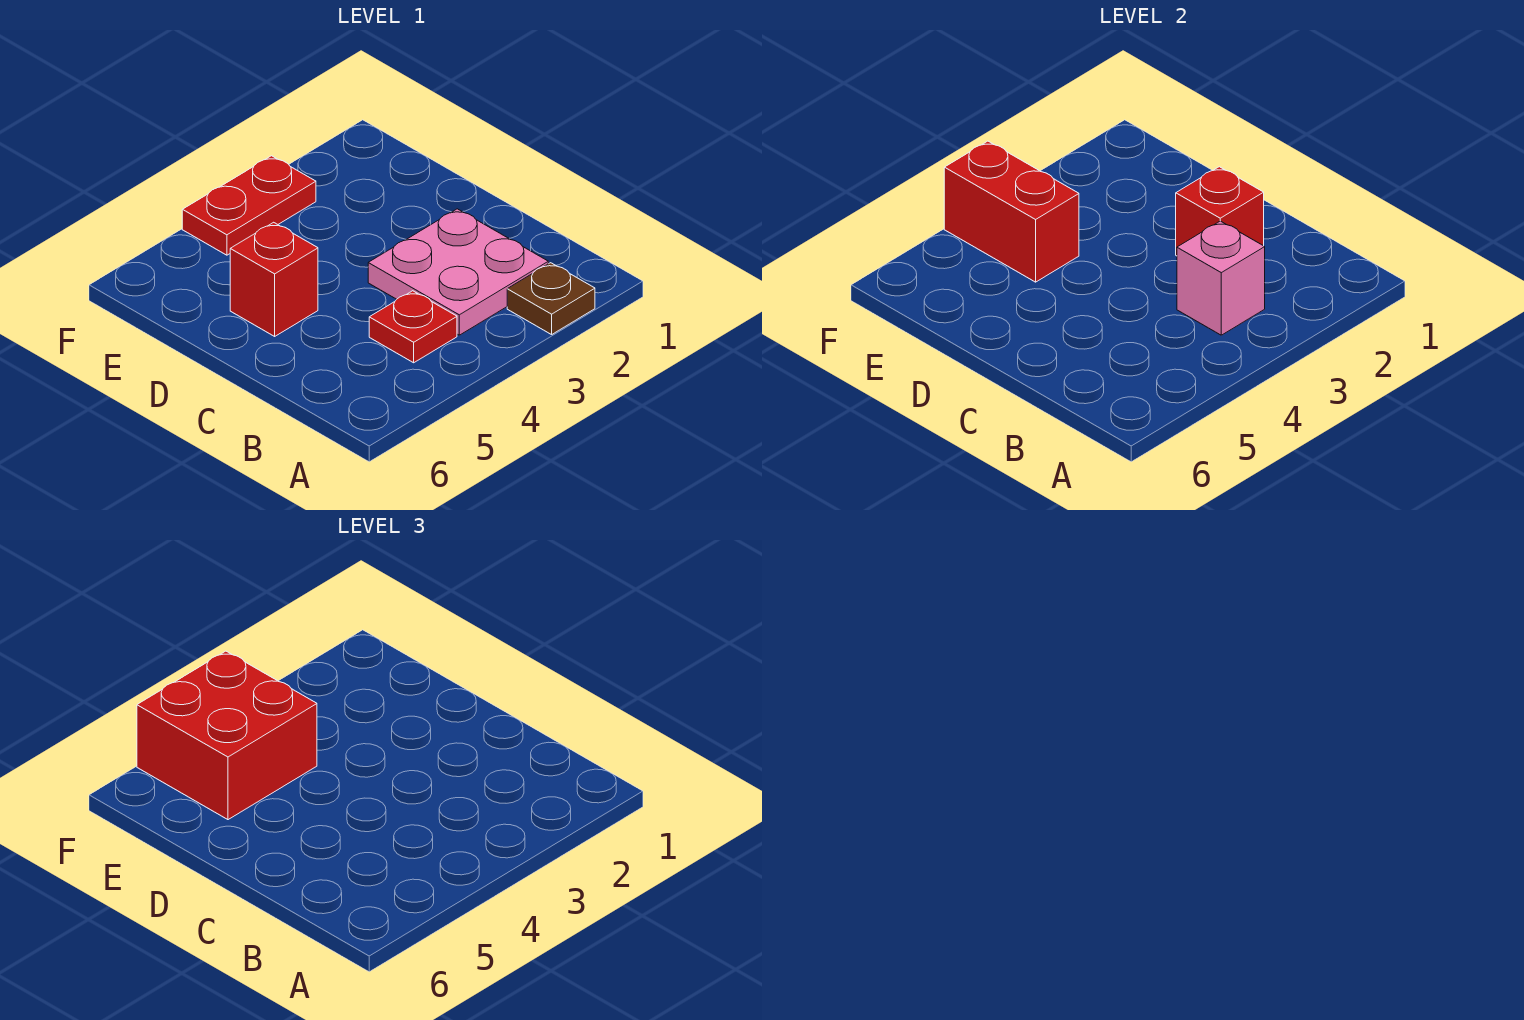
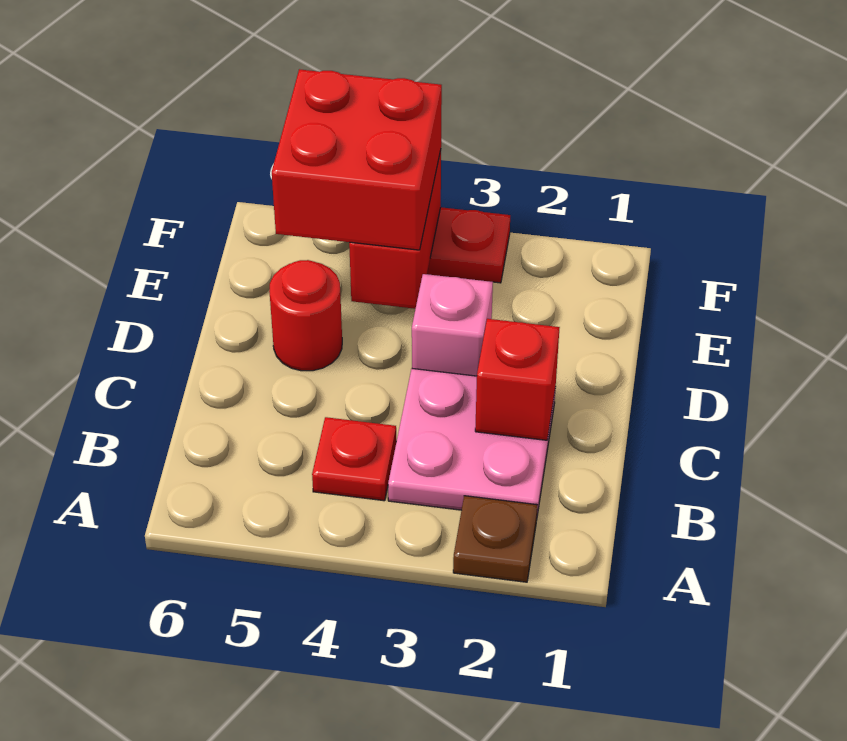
pink brick B3 level 2 -> pink brick D3 level 1
red brick D5 level 1 -> red round brick D5 level 1

